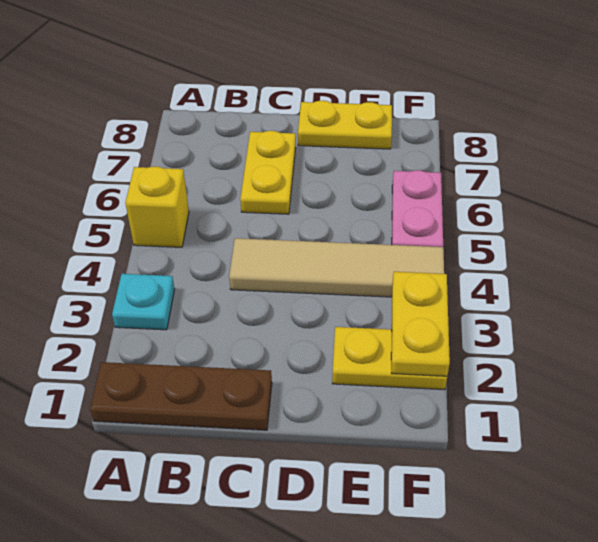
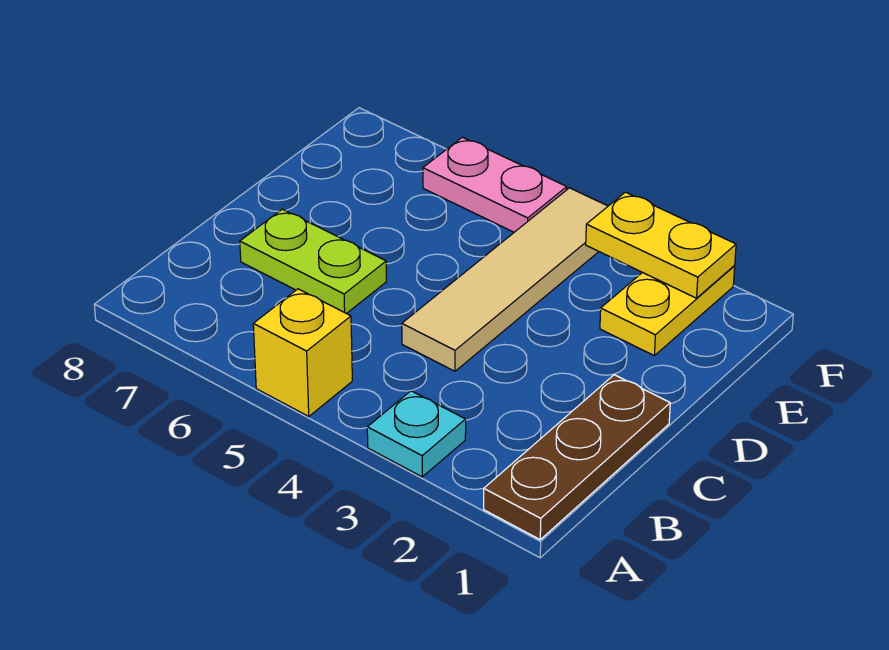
yellow plate C6:C7 level 1 -> lime plate C6:C7 level 1
yellow plate D8:E8 level 1 -> none

